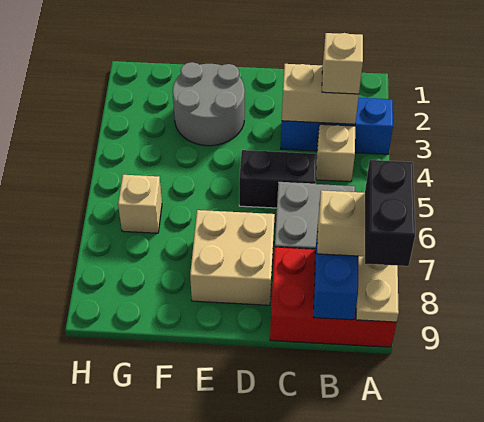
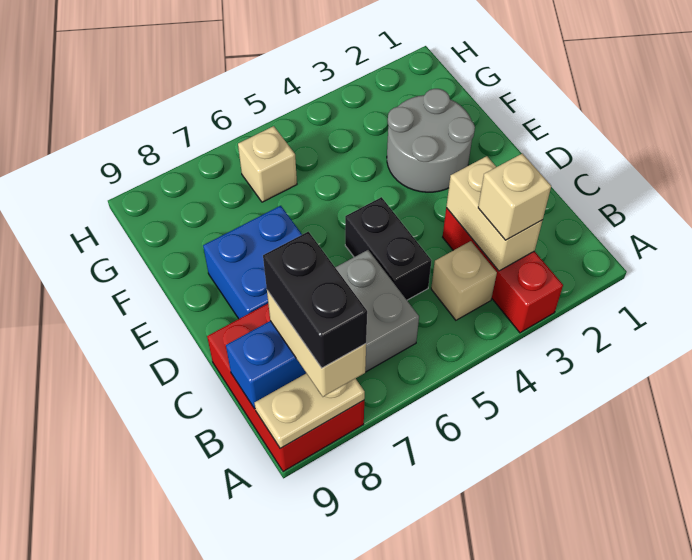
blue brick A3:C3 level 1 -> red brick A3:C3 level 1
black brick A8:A9 level 4 -> black brick A8:B8 level 4
tan brick D7:E8 level 1 -> blue brick D7:E8 level 1

